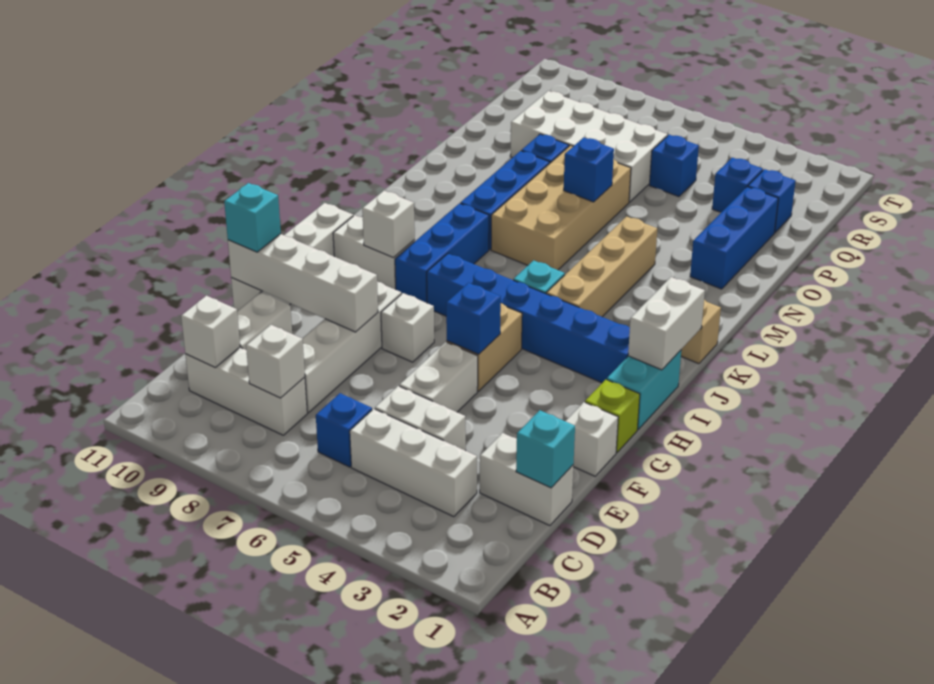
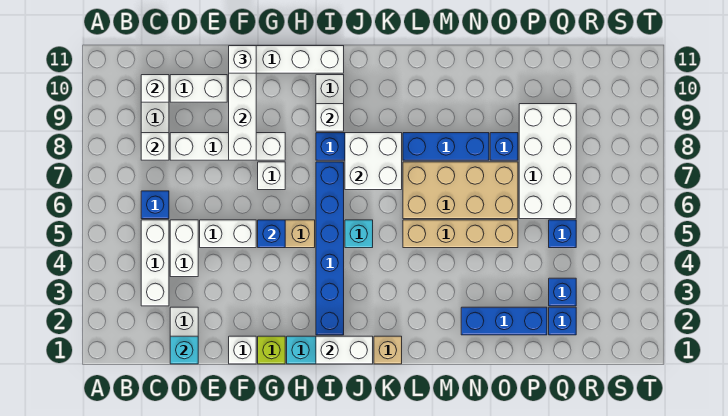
cyan brick F11 level 3 -> white brick F11 level 3
tan brick J4:M4 level 1 -> tan brick L5:O5 level 1
none -> white brick J7:K8 level 2
blue brick N6 level 2 -> none

